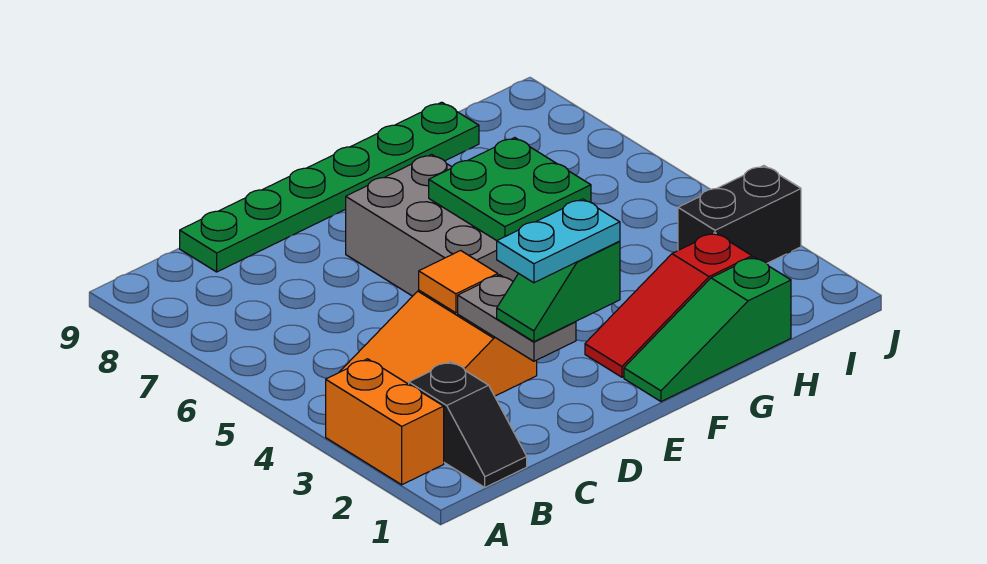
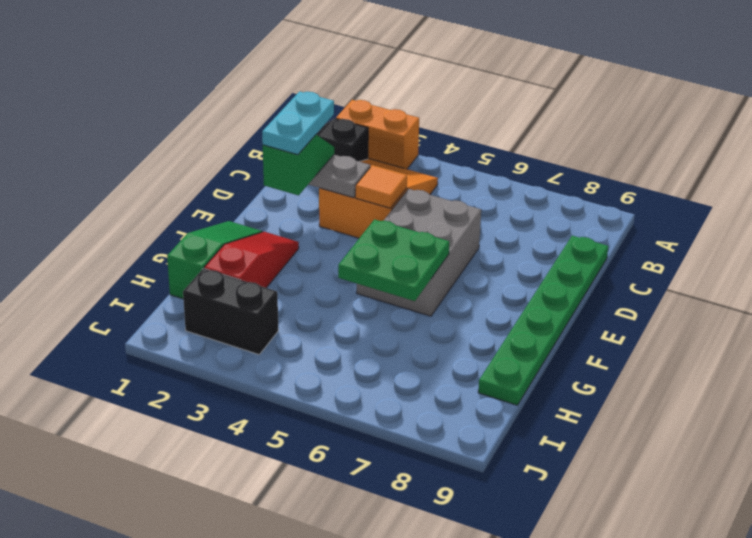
grey brick E5:F7 level 1 -> grey brick D5:F6 level 1
black brick I3:J3 level 1 -> black brick I2:I3 level 1

